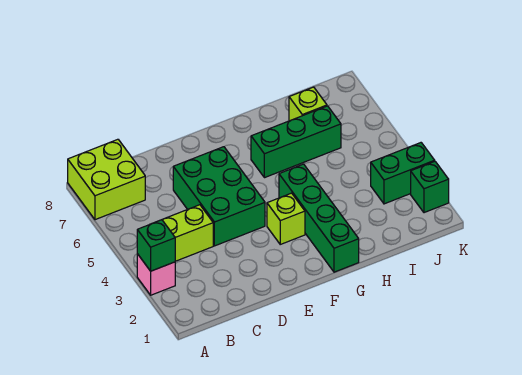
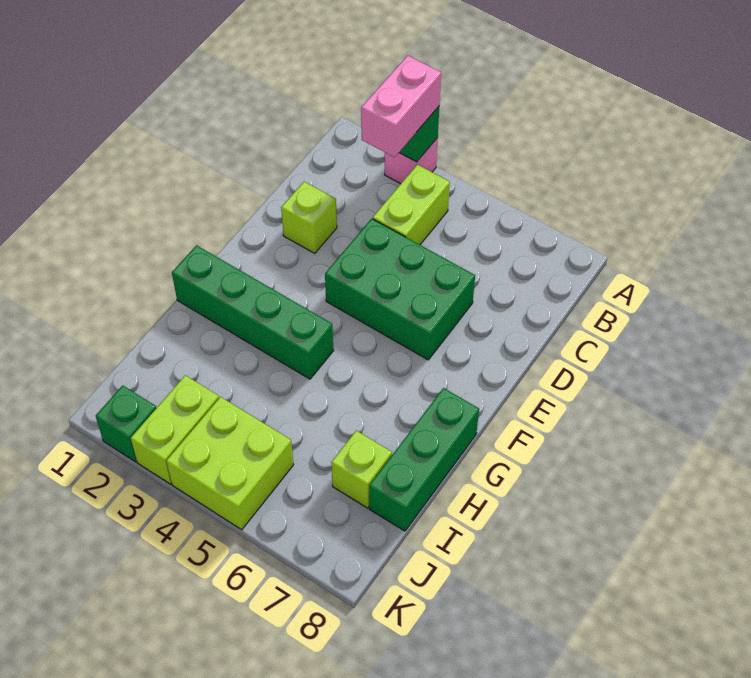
none -> pink brick A3:B3 level 3
lime brick A7:B8 level 1 -> lime brick J4:K5 level 1
lime brick F3 level 1 -> lime brick D2 level 1
green brick G6:I6 level 1 -> green brick G8:I8 level 1
green brick J3:K3 level 1 -> lime brick J3:K3 level 1

